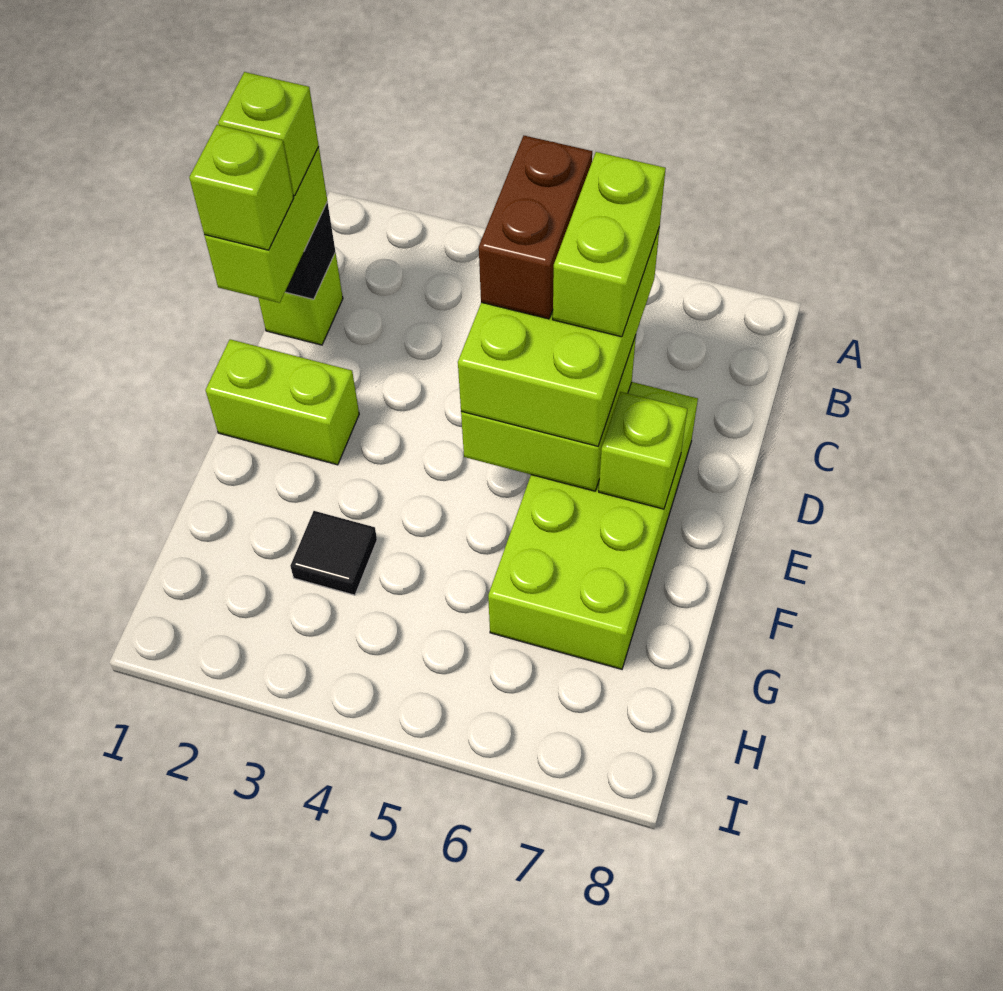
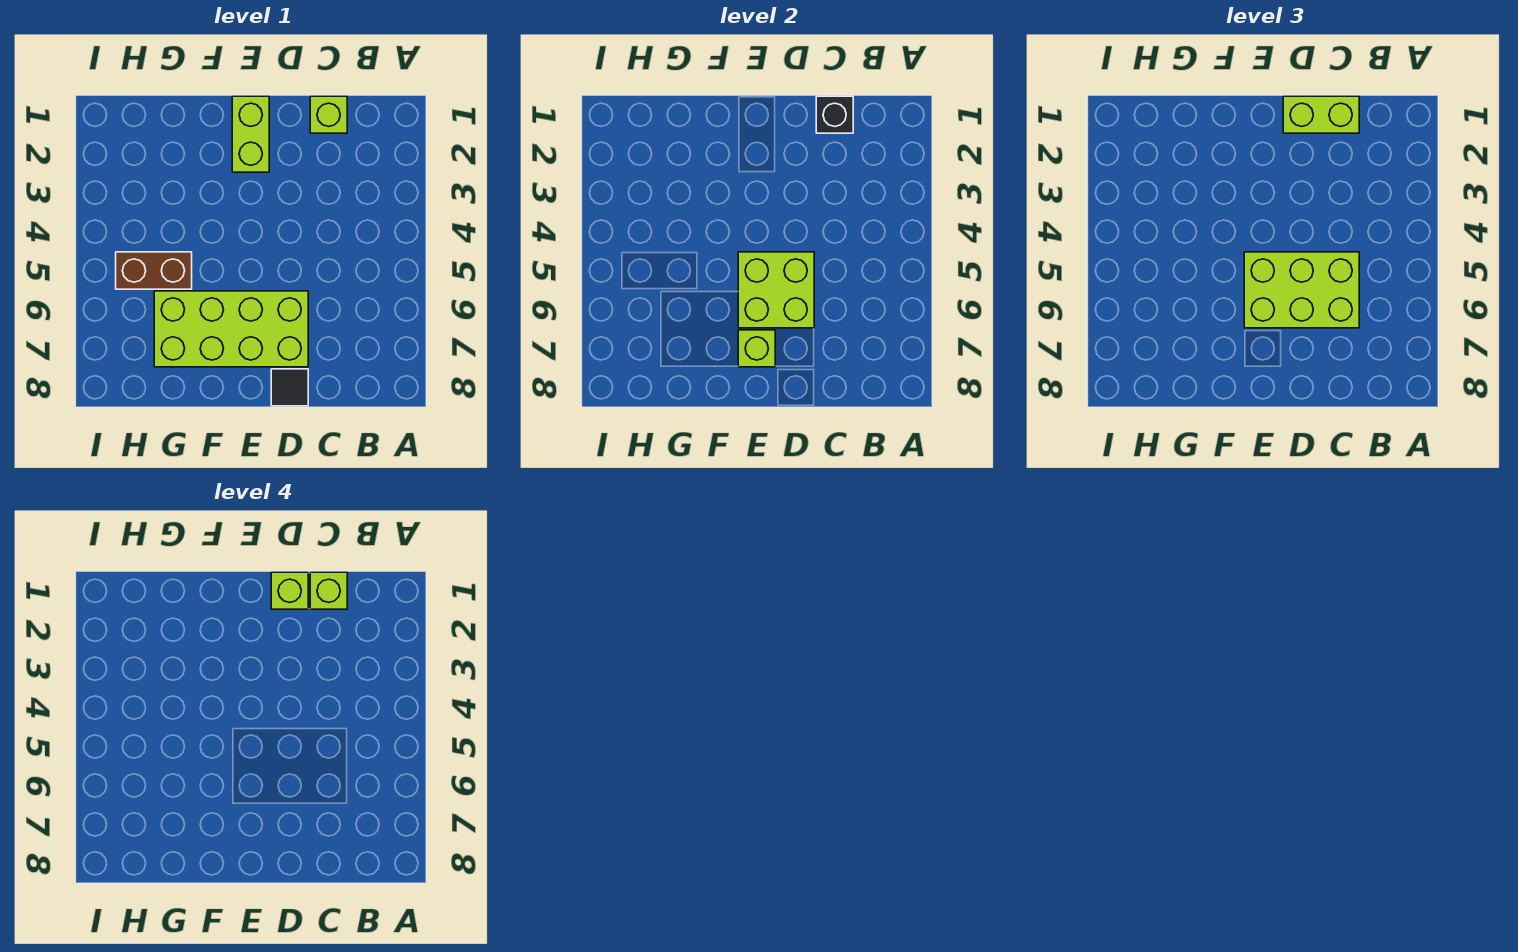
brown brick C5:D5 level 4 -> brown brick G5:H5 level 1
lime brick C6:D6 level 4 -> none
black tile G3 level 1 -> black tile D8 level 1

